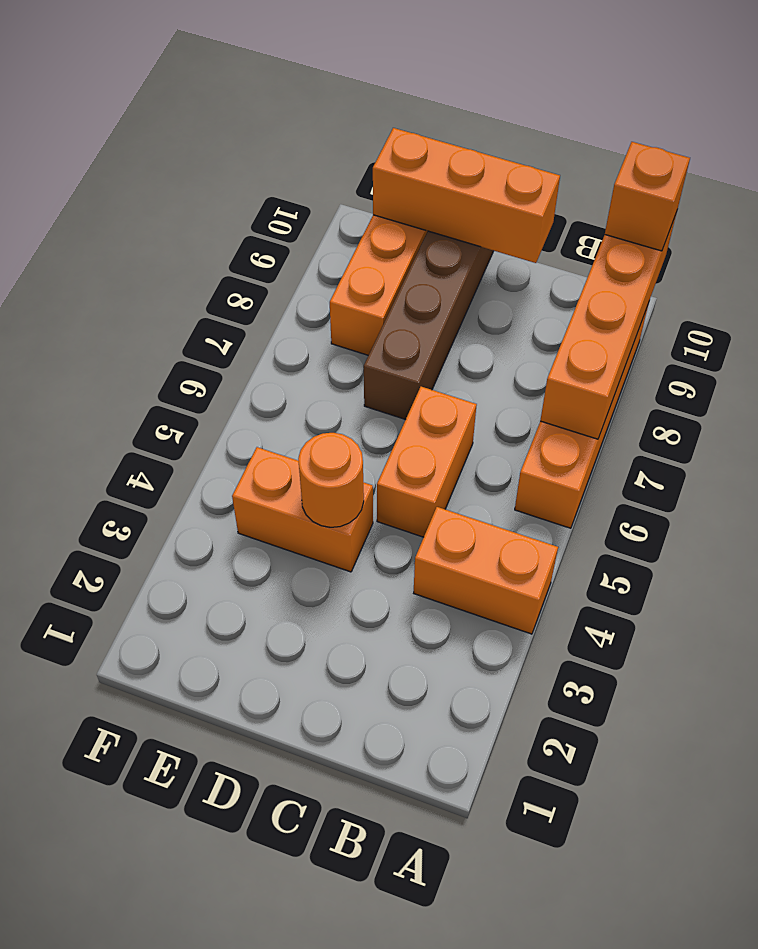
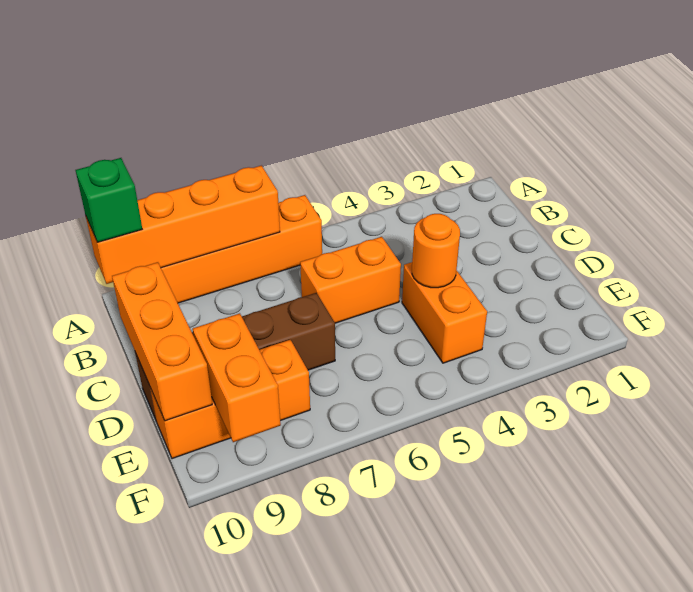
orange brick A4:B4 level 1 -> orange brick E9:F9 level 2
orange brick A10 level 3 -> green brick A10 level 3

